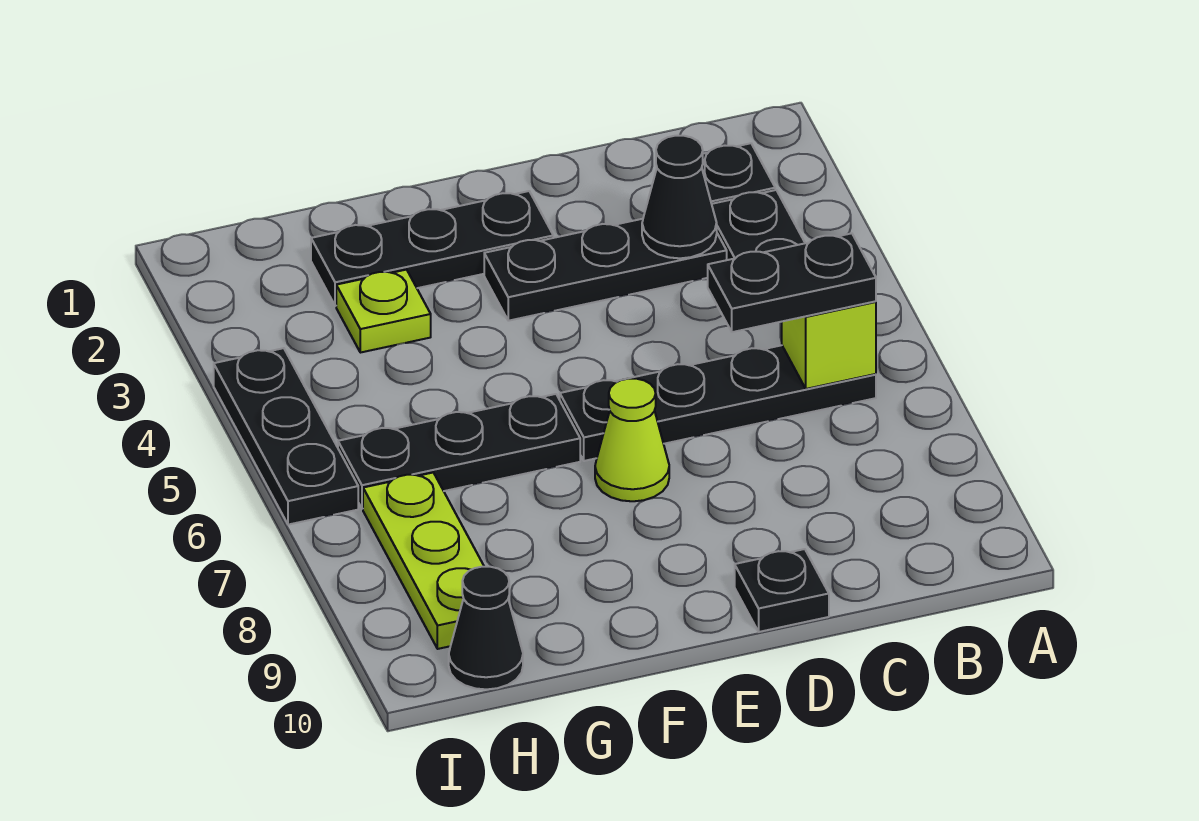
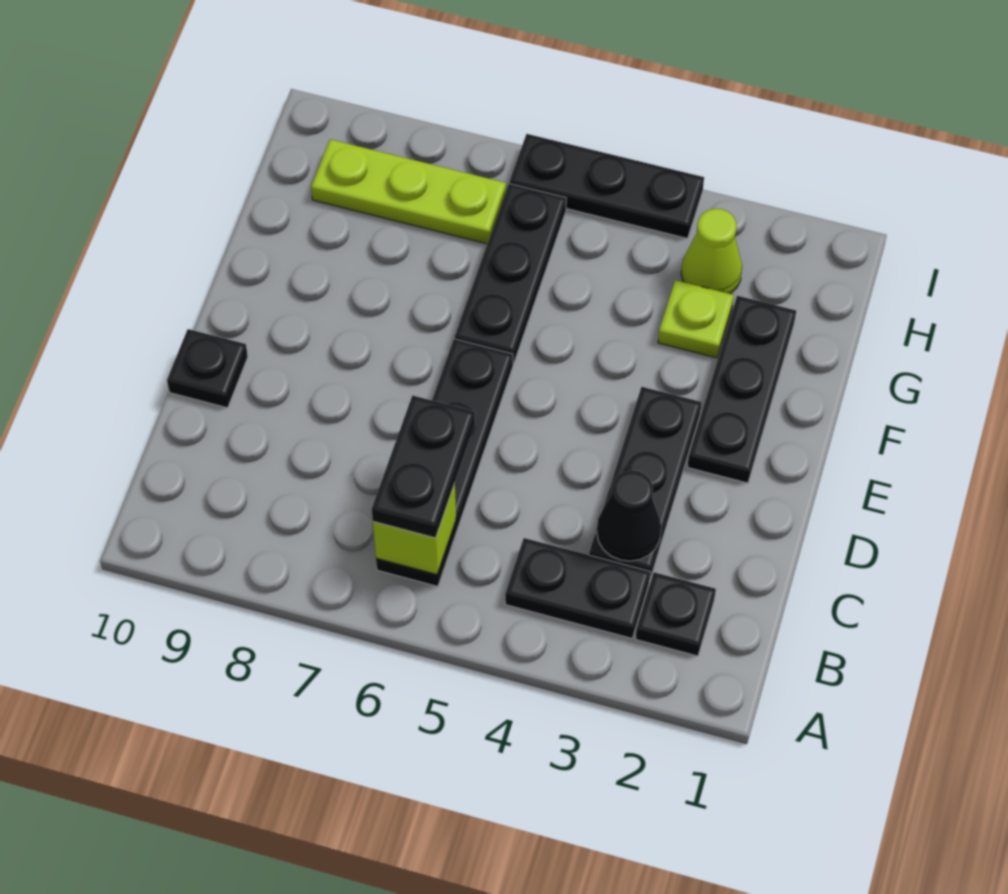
lime cone E7 level 1 -> lime cone H3 level 1
black cone H10 level 1 -> none

